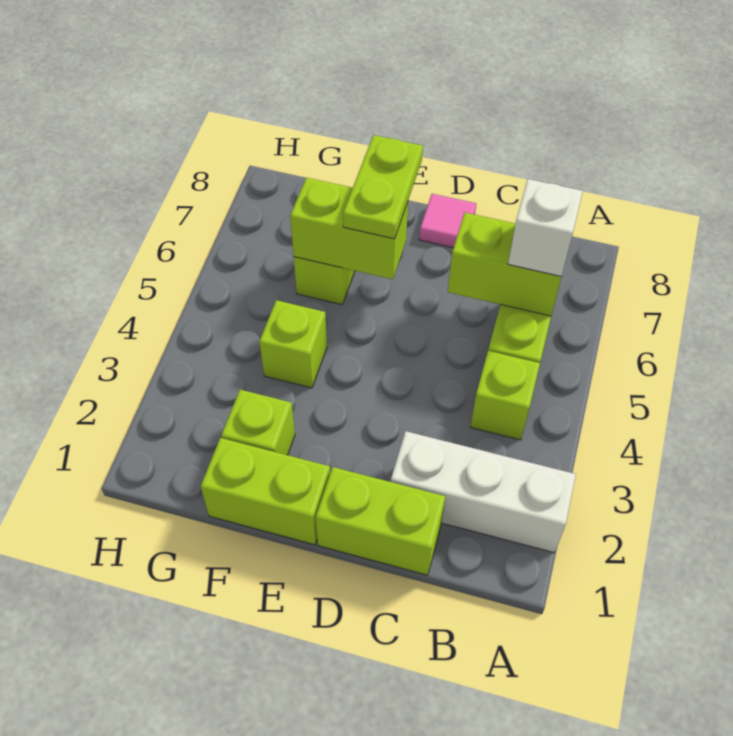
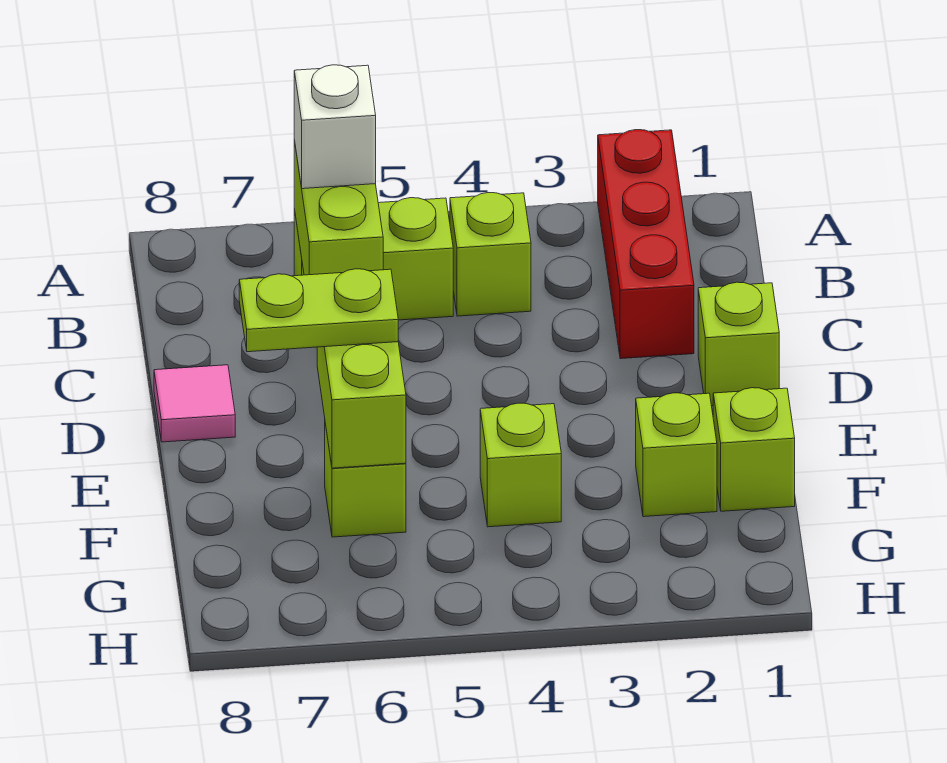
white brick A2:C2 level 1 -> red brick A2:C2 level 1
lime brick C1:D1 level 1 -> lime brick D1 level 1
lime brick E1:F1 level 1 -> lime brick F1 level 1

